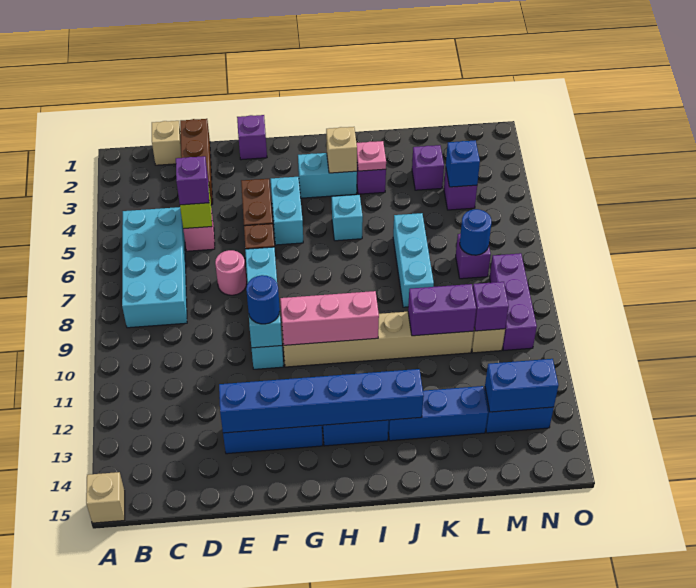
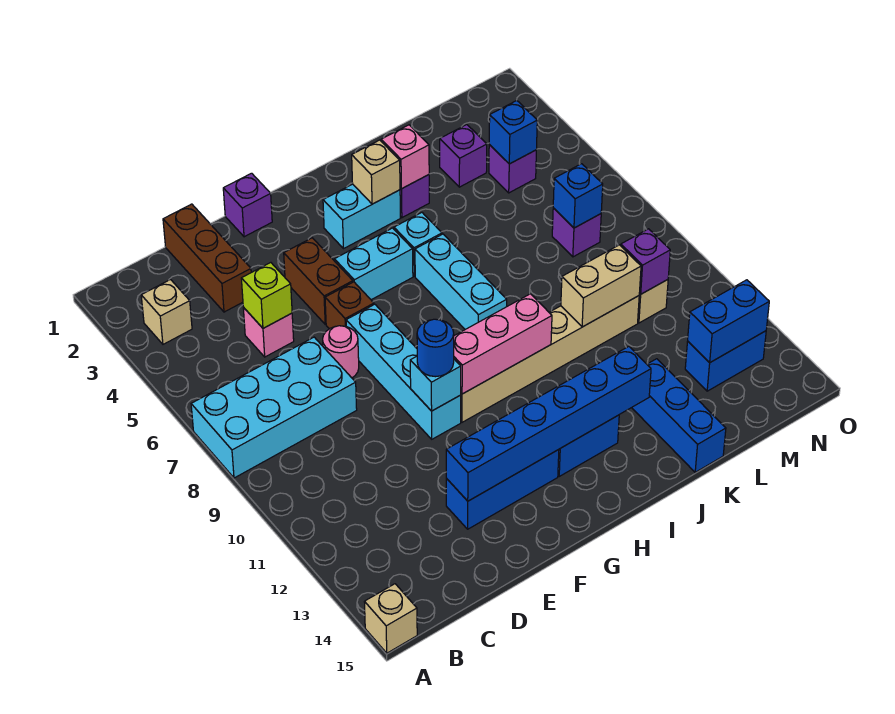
cyan brick B5:C8 level 1 -> cyan brick A7:D8 level 1
tan brick C1 level 1 -> tan brick B3 level 1
purple brick D5 level 3 -> none
cyan brick G4:G5 level 1 -> cyan brick G5:H5 level 1
pink plate J3 level 2 -> pink brick J3 level 2
blue brick J13:L13 level 1 -> blue brick K13:K15 level 1
cyan brick K6:K8 level 1 -> cyan brick I6:I8 level 1
purple brick K10:L10 level 2 -> tan brick K10:L10 level 2
blue round brick M7 level 2 -> blue brick M7 level 2
purple brick N8:N10 level 1 -> none

